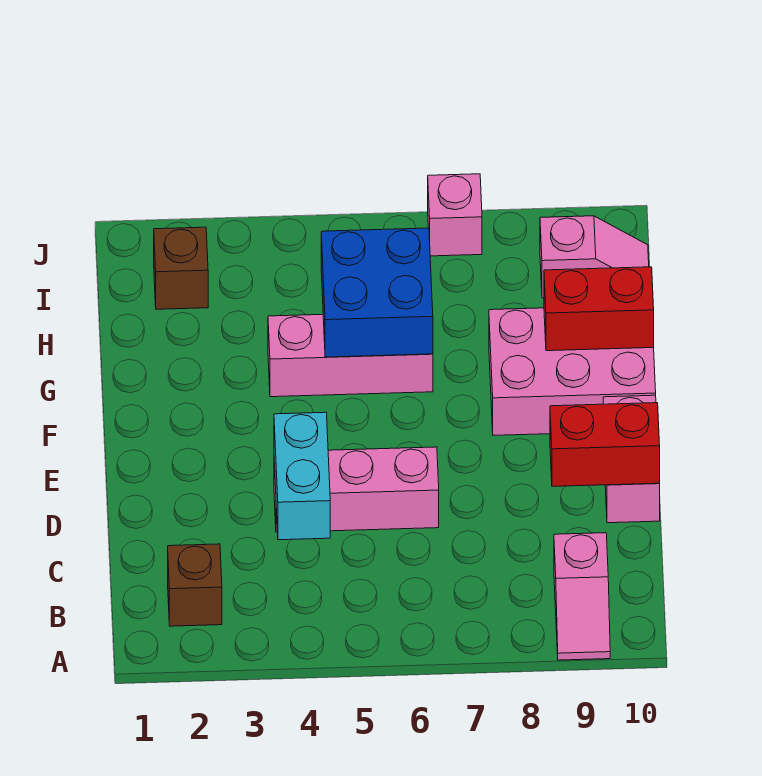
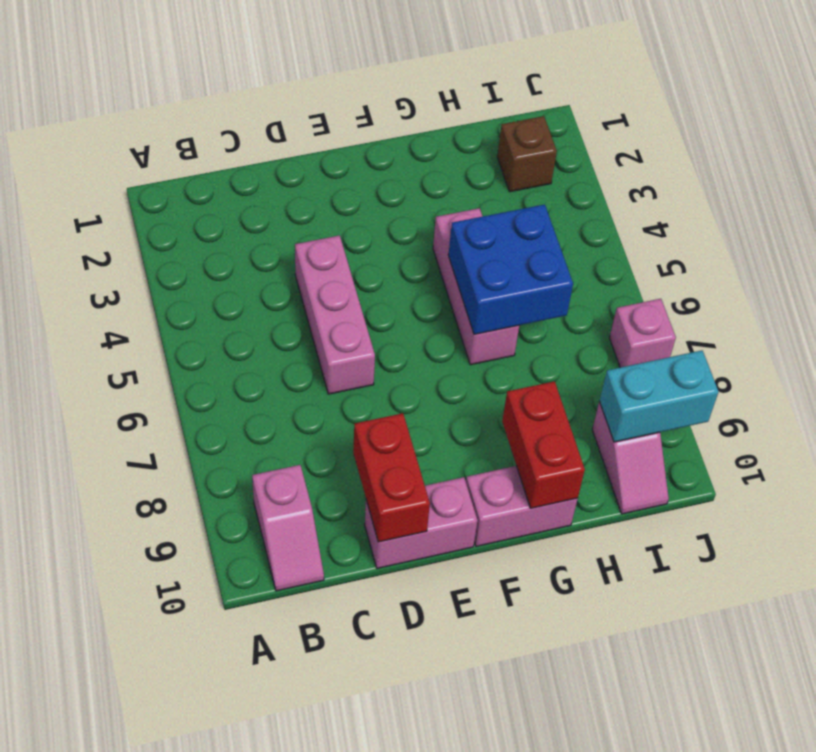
pink slope A9:B9 level 1 top B -> pink slope B9:B10 level 1 top 9
brown brick B2 level 1 -> none
cyan brick C4:D4 level 2 -> cyan brick I9:J9 level 2
pink brick F8:G10 level 1 -> pink brick F10:G10 level 1

